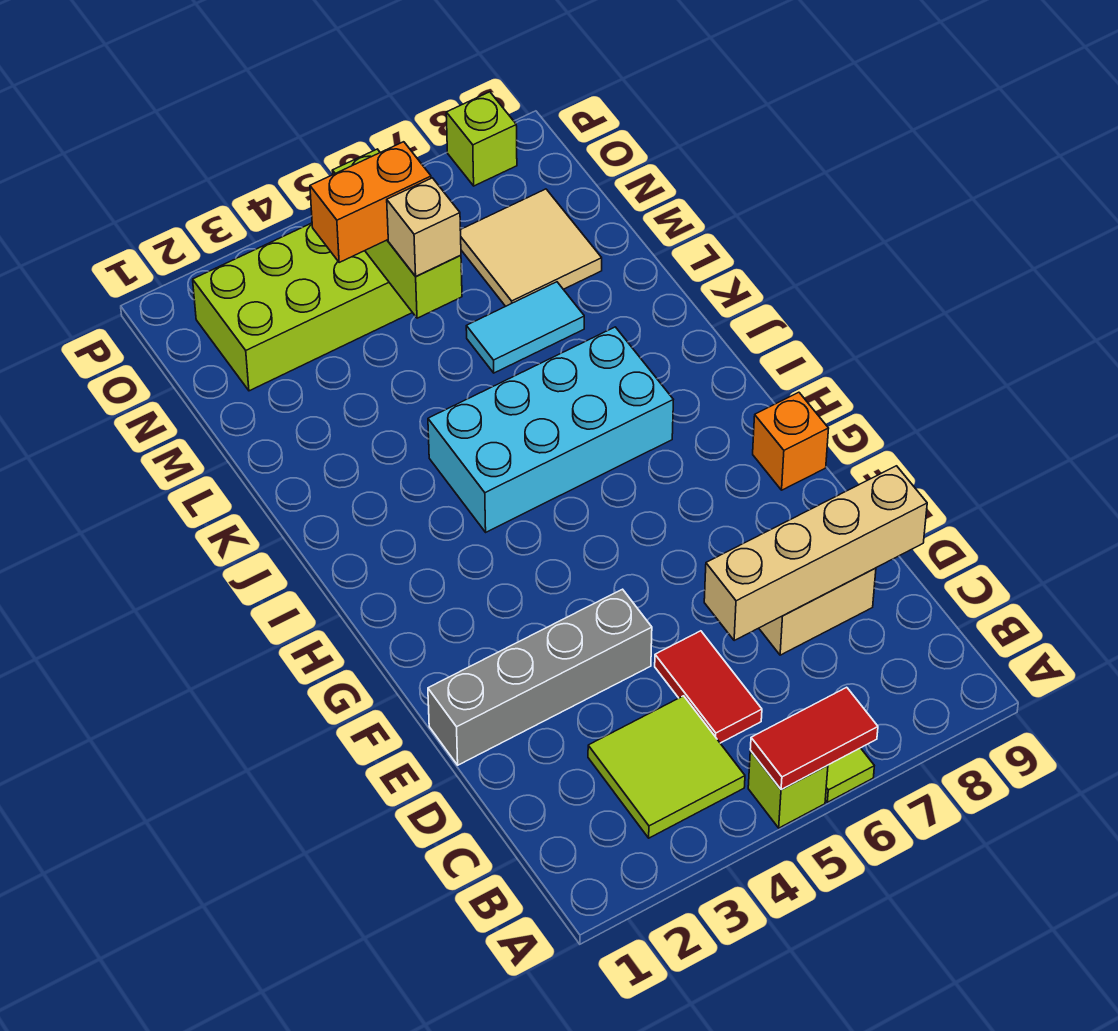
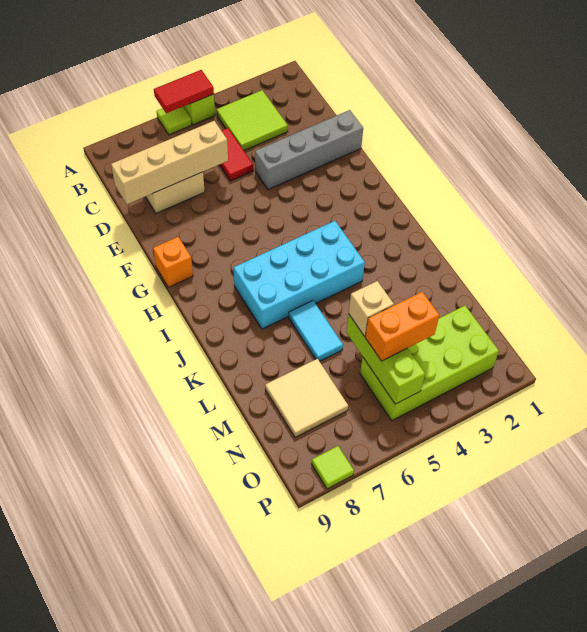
cyan tile L6:L7 level 1 -> cyan tile K6:L6 level 1
lime brick P8 level 1 -> lime tile P8 level 1

